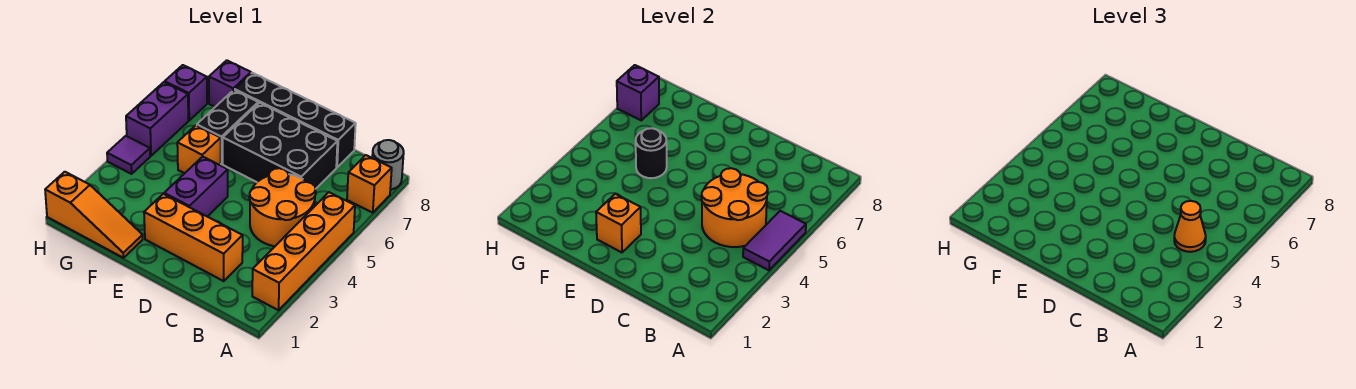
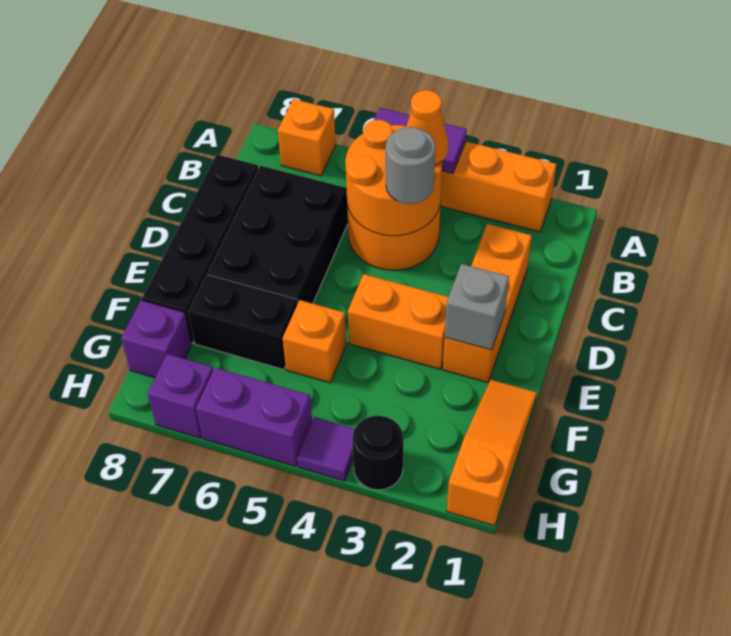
grey round brick A8 level 1 -> grey round brick C4 level 3
orange brick E2 level 2 -> grey brick E2 level 2
purple brick E3:E4 level 1 -> orange brick E3:E4 level 1
black round brick F5 level 2 -> black round brick H3 level 1
purple brick H7 level 2 -> none

